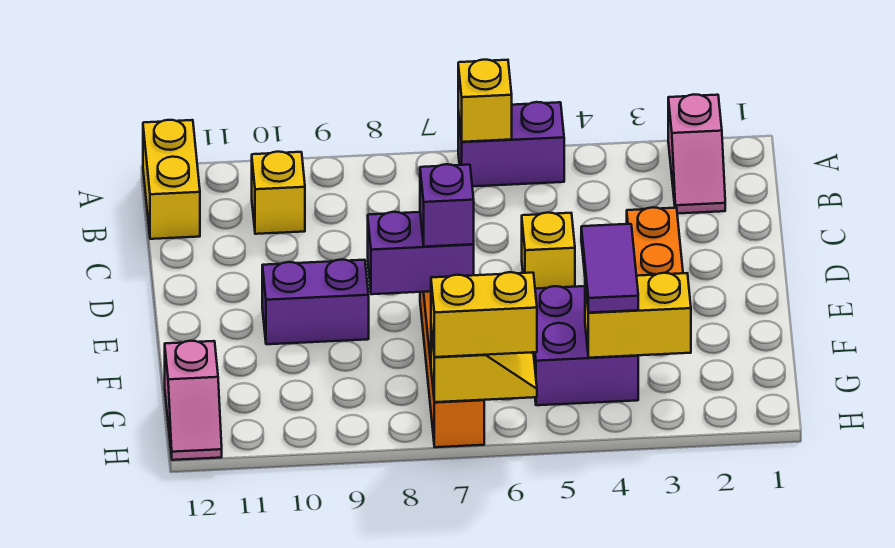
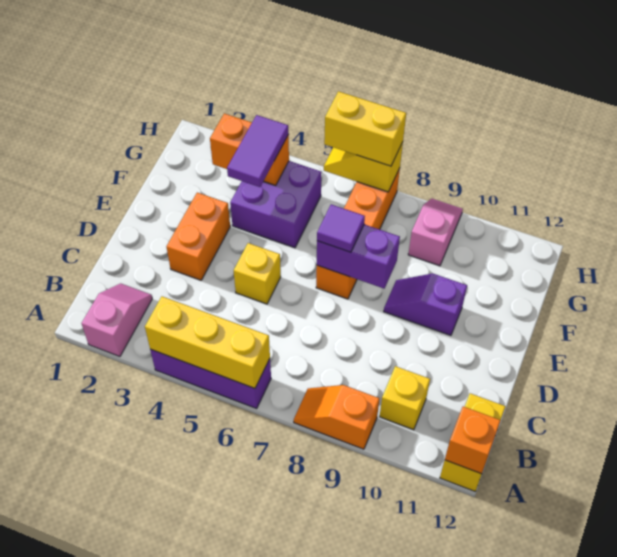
purple brick A5:A6 level 1 -> purple brick A4:A6 level 1
yellow brick A6 level 2 -> yellow brick A4:A6 level 2
none -> orange slope A8:A9 level 1 top 9
none -> orange brick A12 level 2
purple brick E7 level 3 -> purple tile E7 level 3
purple brick E9:E10 level 1 -> purple slope E9:E10 level 1 top 10
yellow brick G3:G4 level 2 -> orange brick G3:G4 level 2
pink slope G12:H12 level 1 top G -> pink slope G9:H9 level 1 top G

